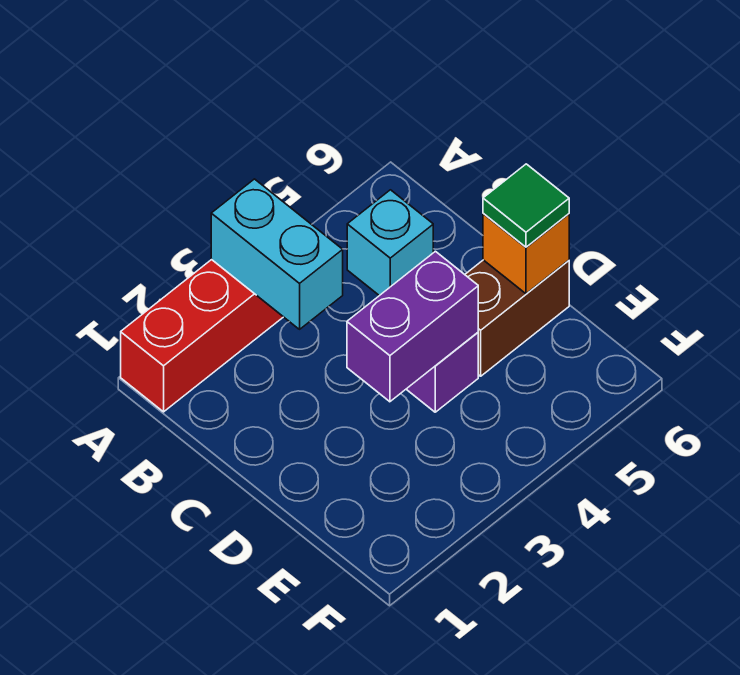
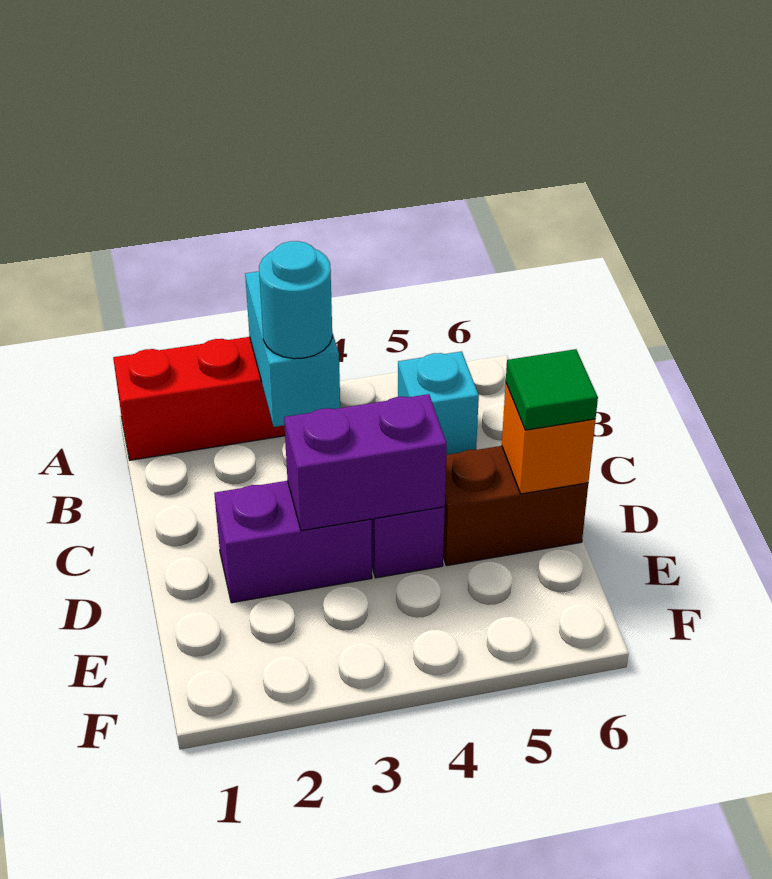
none -> cyan round brick B3 level 3
none -> purple brick D2:D3 level 1

